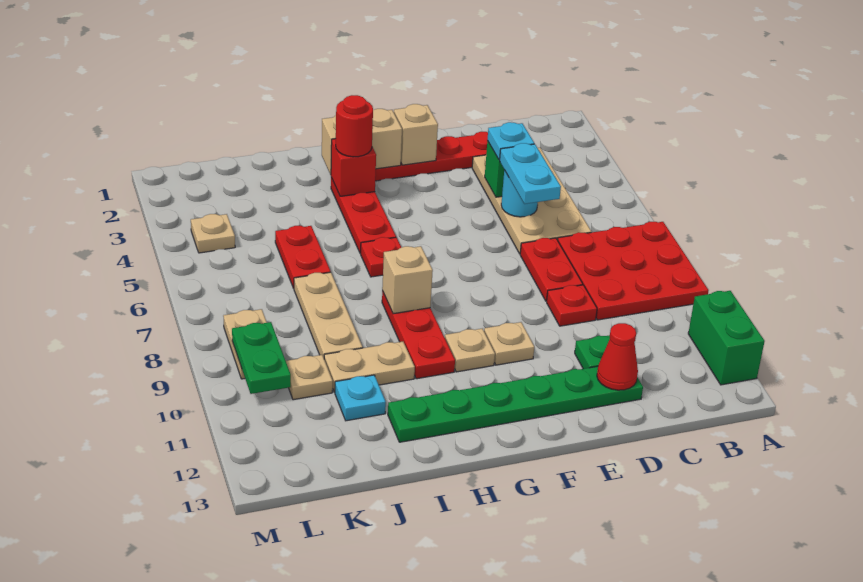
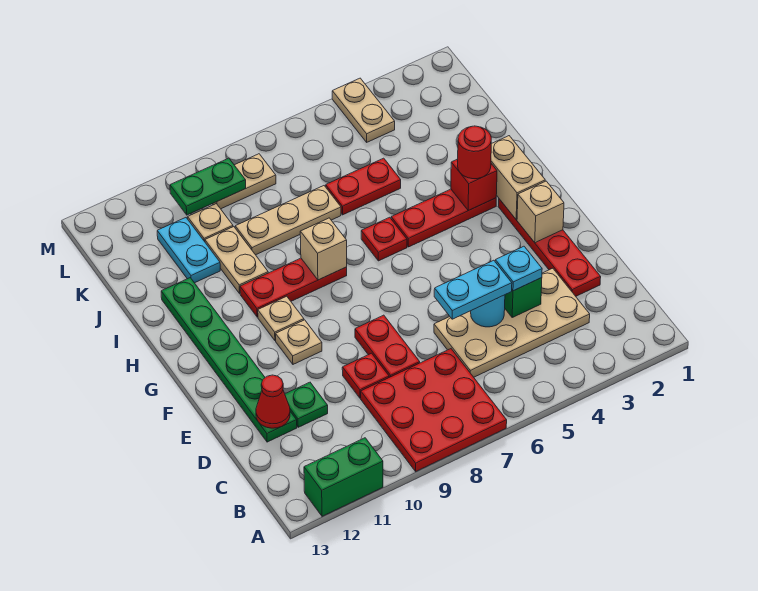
red plate D7:D8 level 1 -> red plate D8:E8 level 1
cyan plate J11 level 1 -> cyan plate J11:K11 level 1
tan plate L4 level 1 -> tan plate L4:M4 level 1

